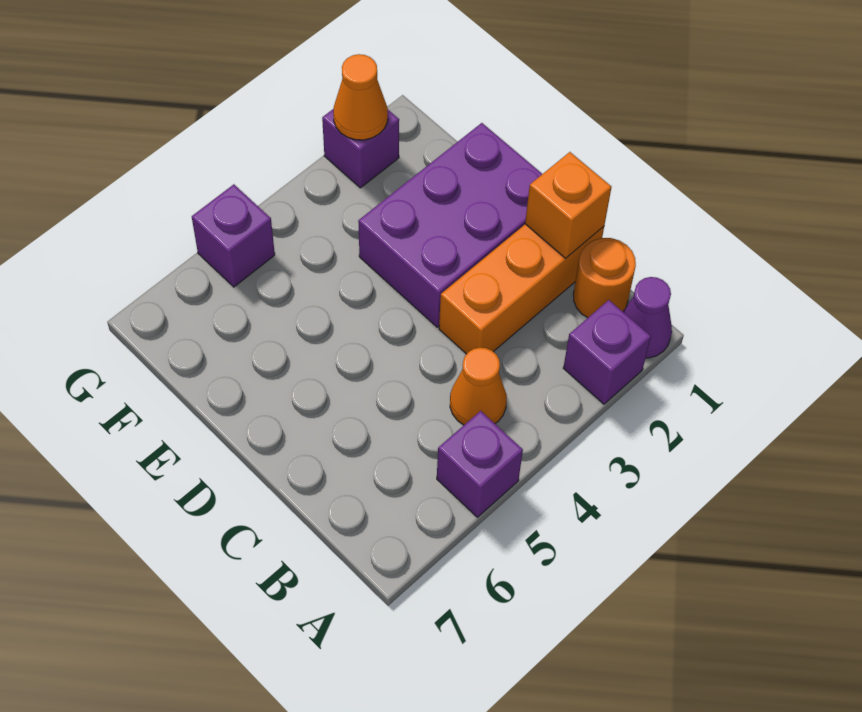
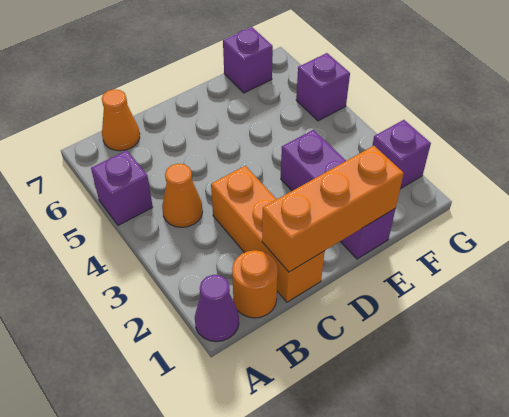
purple brick A2 level 1 -> purple brick F7 level 1
orange brick C1 level 2 -> orange brick C1:E1 level 2
purple brick D1:E3 level 1 -> purple brick E1:E3 level 1
orange cone G2 level 2 -> orange cone B7 level 1

